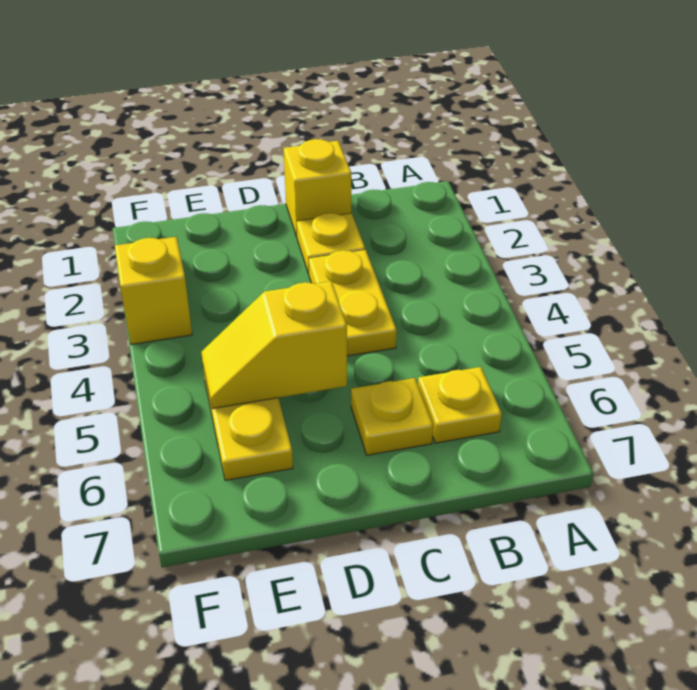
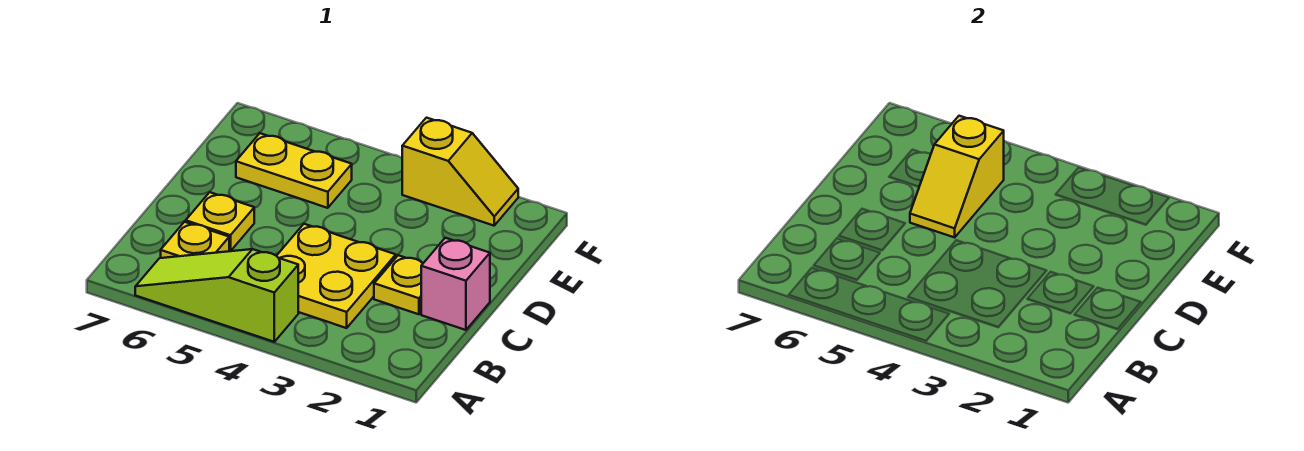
none -> lime slope A4:A6 level 1 top 4
yellow brick C1 level 1 -> pink brick C1 level 1
yellow plate C3:C4 level 1 -> yellow plate B3:C4 level 1
yellow slope D5:E5 level 2 top D -> yellow slope D5:E5 level 2 top E

